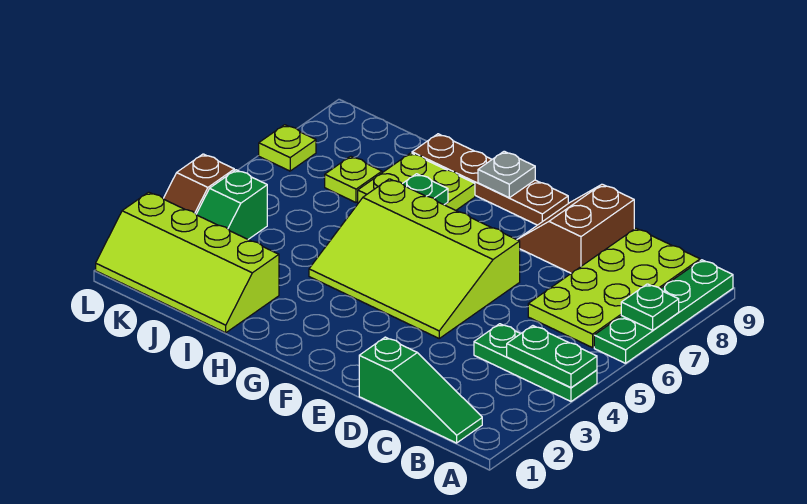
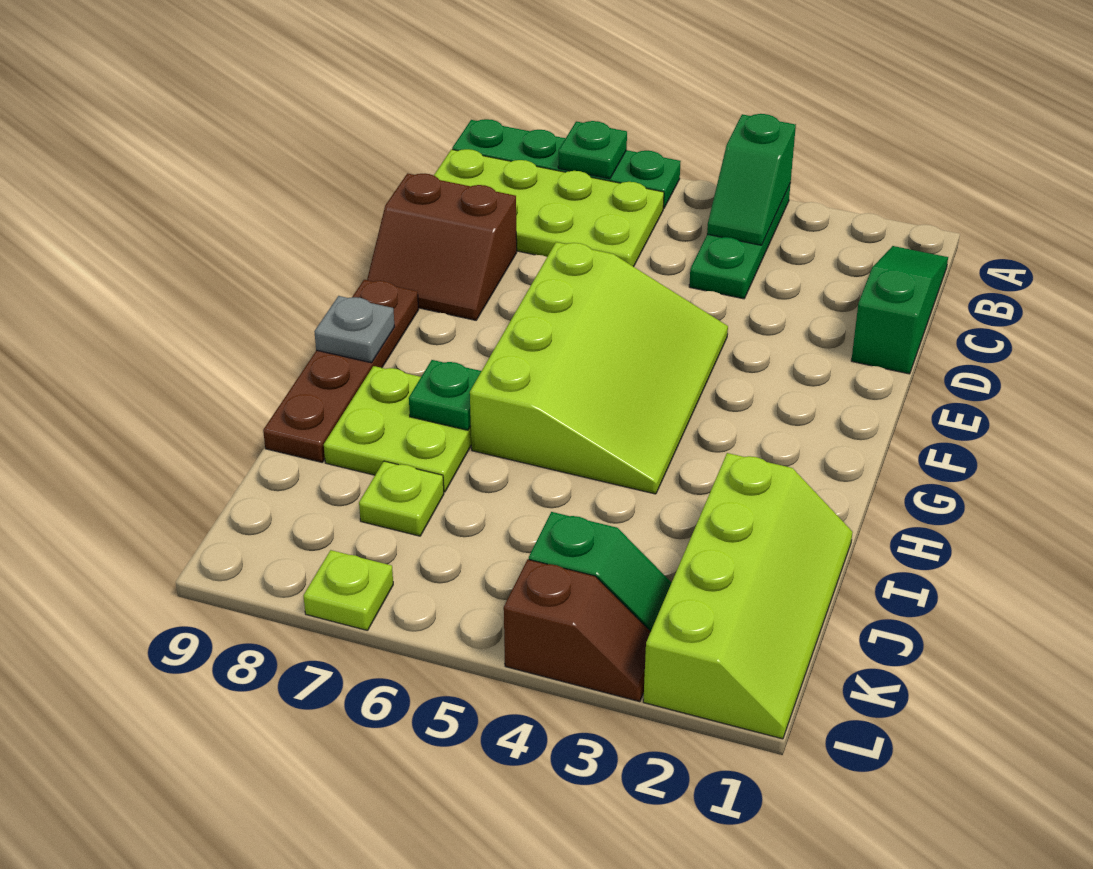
green plate A4:B4 level 2 -> green slope A4:B4 level 2 top A

